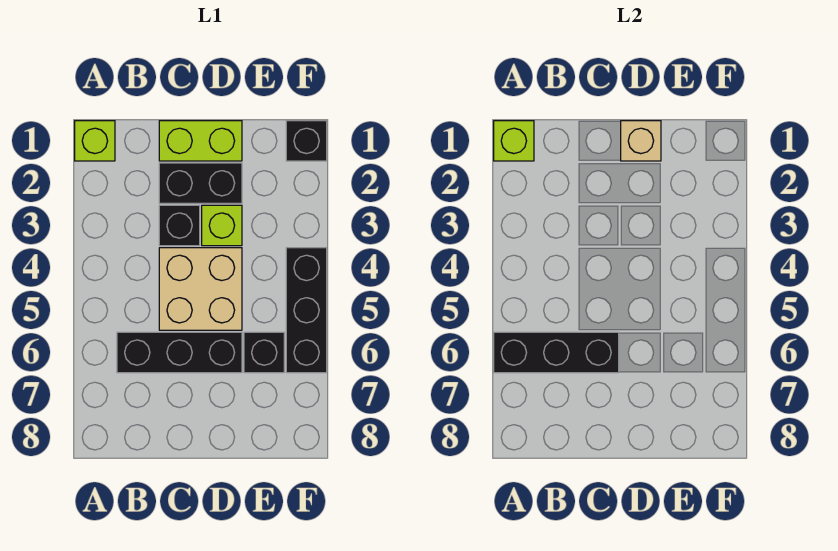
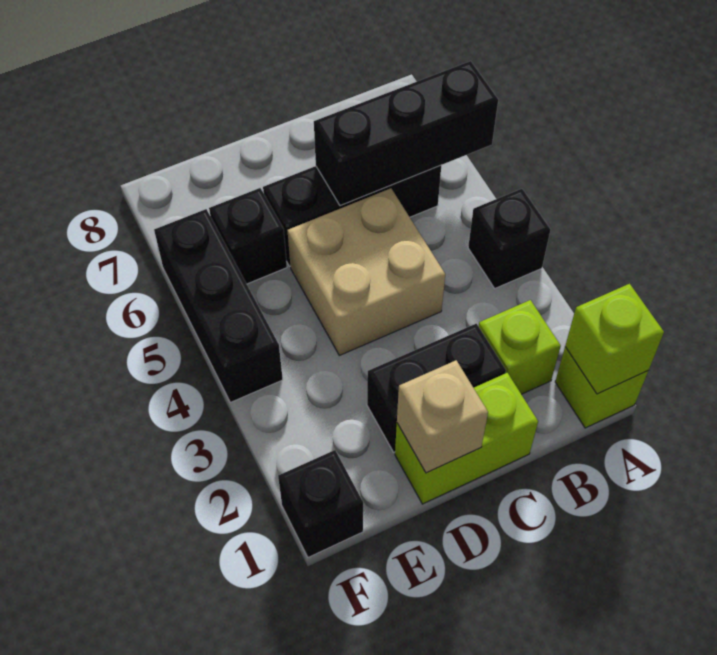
black brick C3 level 1 -> black brick A4 level 1
lime brick D3 level 1 -> lime brick B2 level 1

